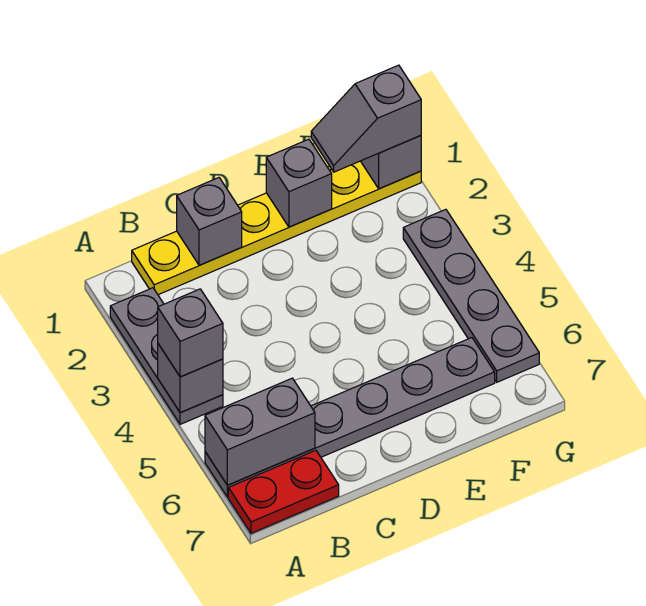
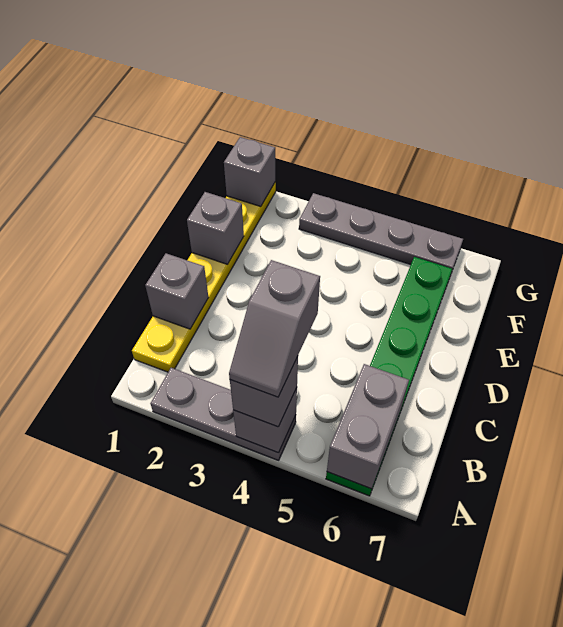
grey plate A6:F6 level 1 -> green plate A6:F6 level 1
red plate A7:B7 level 1 -> none
grey slope F1:G1 level 3 top G -> grey slope A4:B4 level 4 top B

